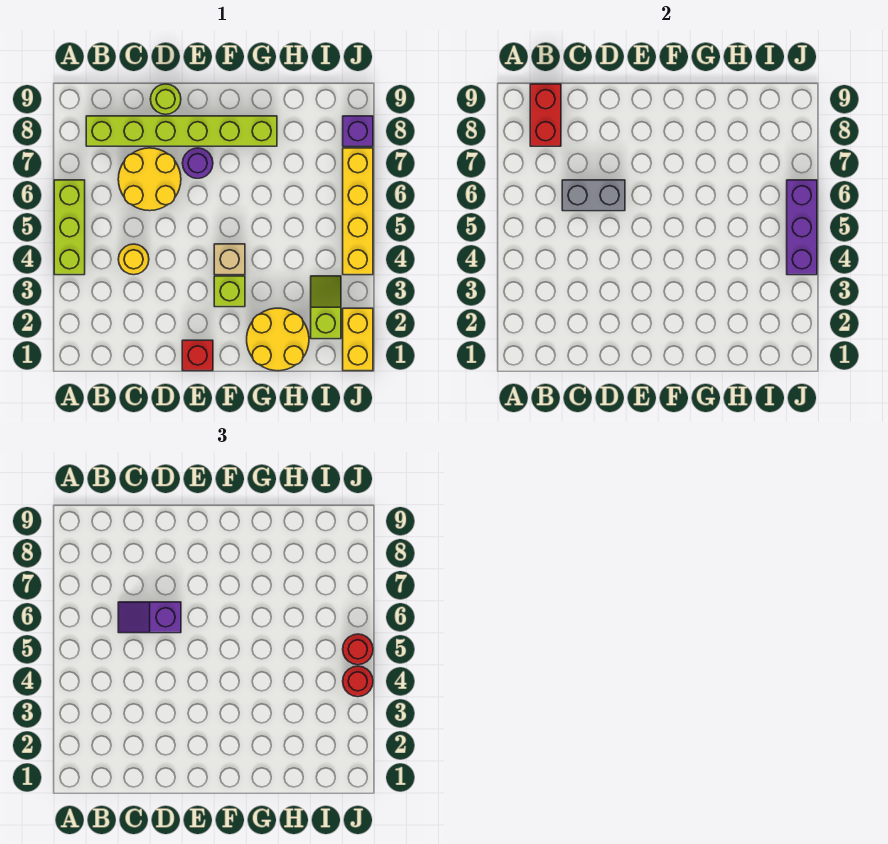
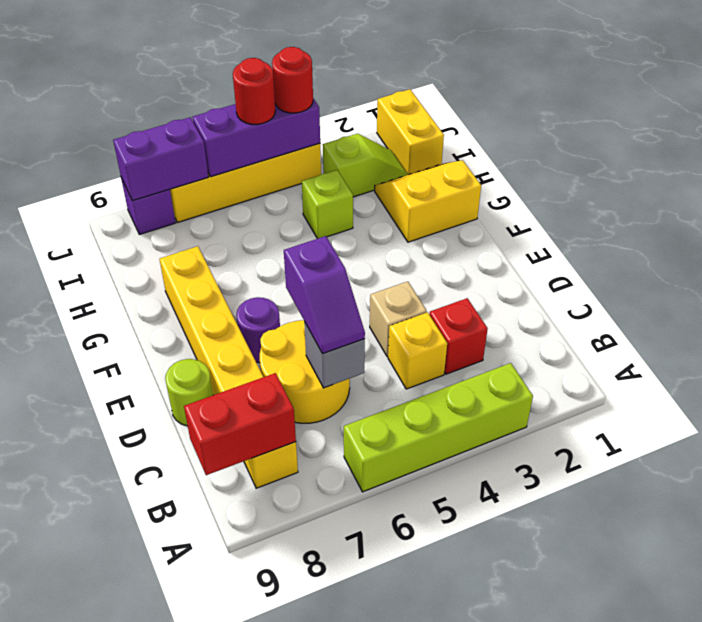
lime brick A4:A6 level 1 -> lime brick A3:A6 level 1
lime brick B8:G8 level 1 -> yellow brick B8:G8 level 1
yellow round brick C4 level 1 -> yellow brick C4 level 1
grey brick C6:D6 level 2 -> grey brick C6 level 2
red brick E1 level 1 -> red brick C3 level 1
lime brick F3 level 1 -> lime brick H4 level 1
tan brick F4 level 1 -> tan brick D4 level 1
yellow round brick G1:H2 level 1 -> yellow slope G1:H2 level 1 top G
lime slope I2:I3 level 1 top 2 -> lime slope I2:I3 level 1 top 3
yellow brick J1:J2 level 1 -> yellow brick I1:J1 level 1
none -> purple brick J7:J8 level 2

